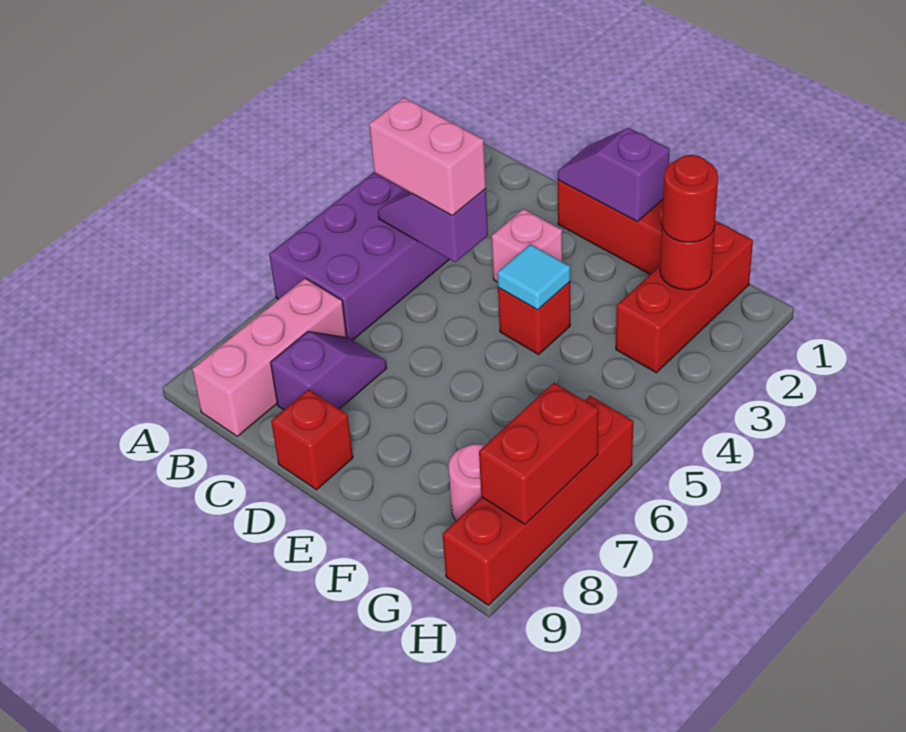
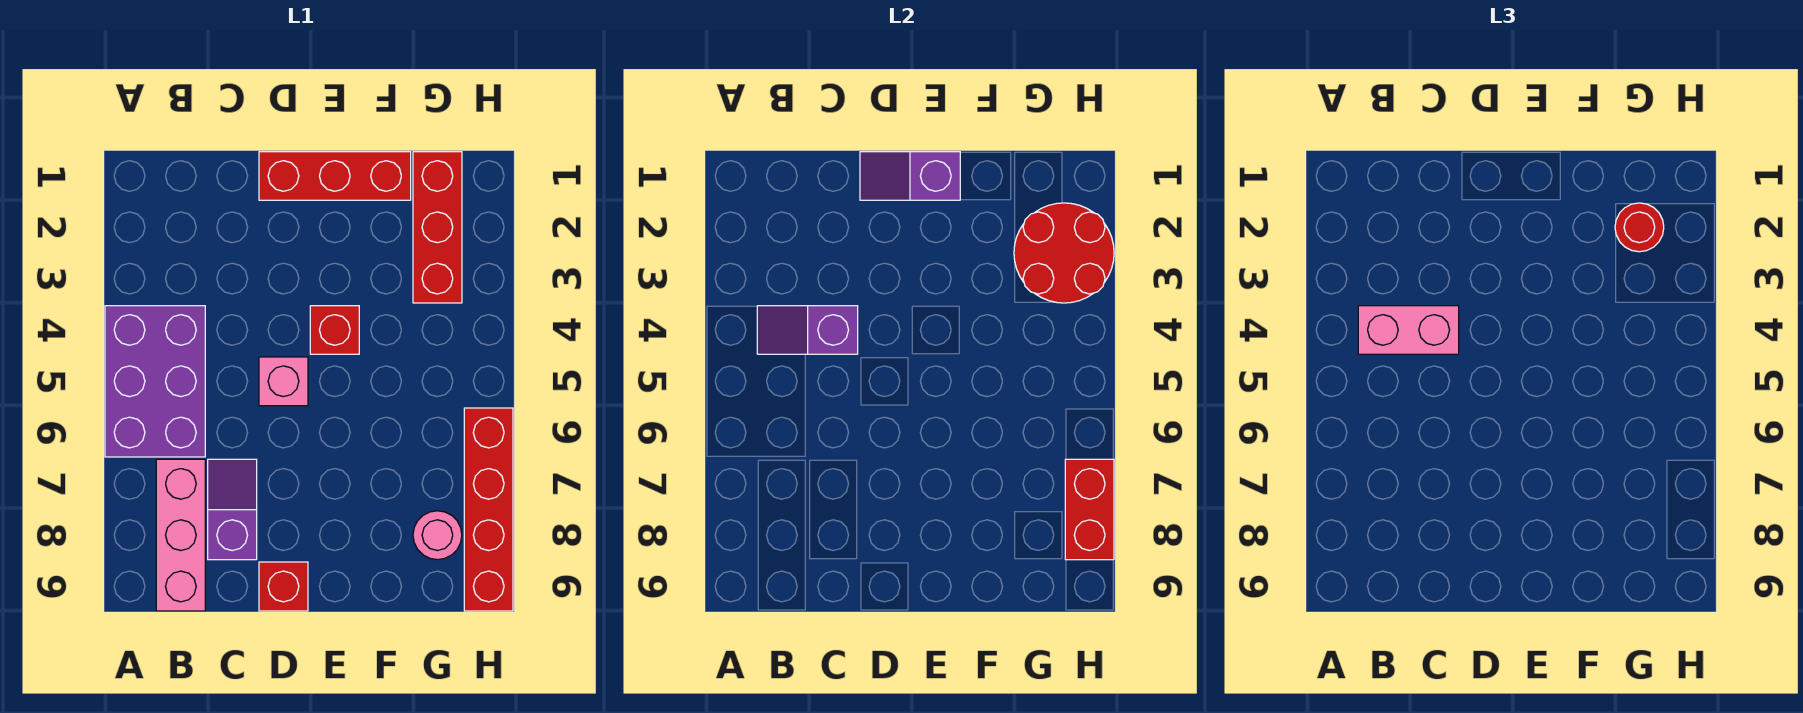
pink brick D3 level 1 -> pink brick D5 level 1
cyan tile E4 level 2 -> none
red round brick G2 level 2 -> red round brick G2:H3 level 2

